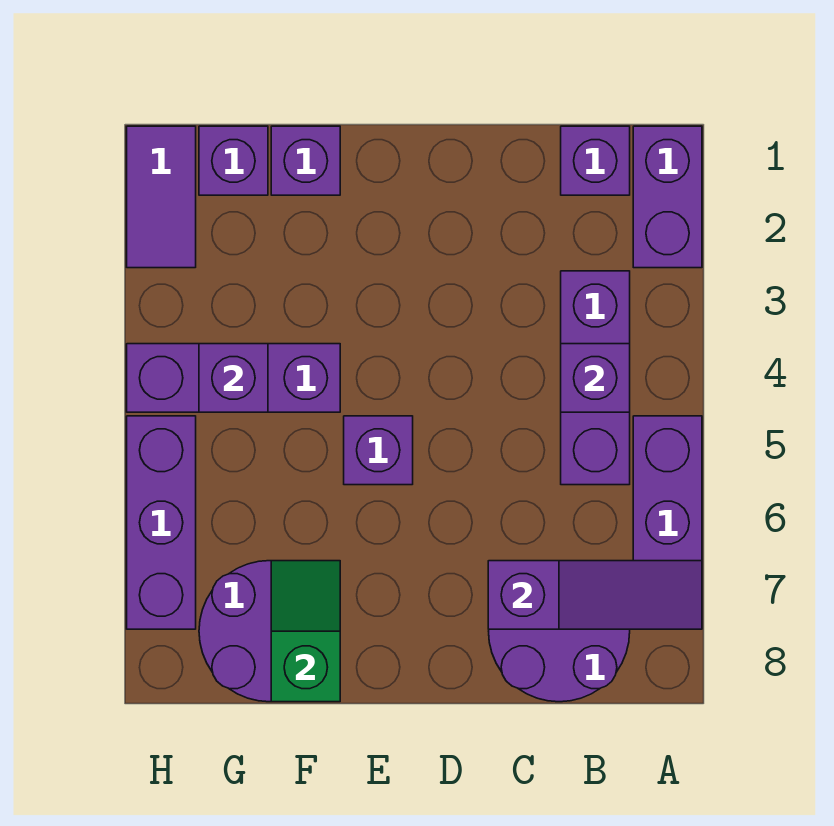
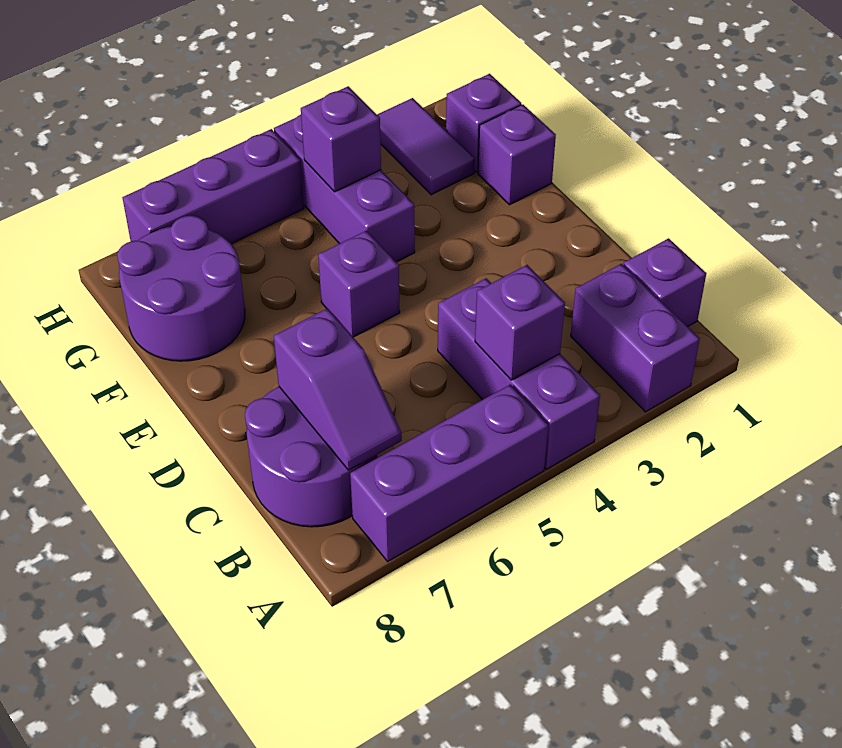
purple brick A1:A2 level 1 -> purple brick A2:B2 level 1
purple slope A7:C7 level 2 top C -> purple slope B7:C7 level 2 top C
purple brick B3:B5 level 1 -> purple brick A4:C4 level 1
green slope F7:F8 level 2 top 8 -> none
purple tile H1:H2 level 1 -> purple tile G2:H2 level 1

